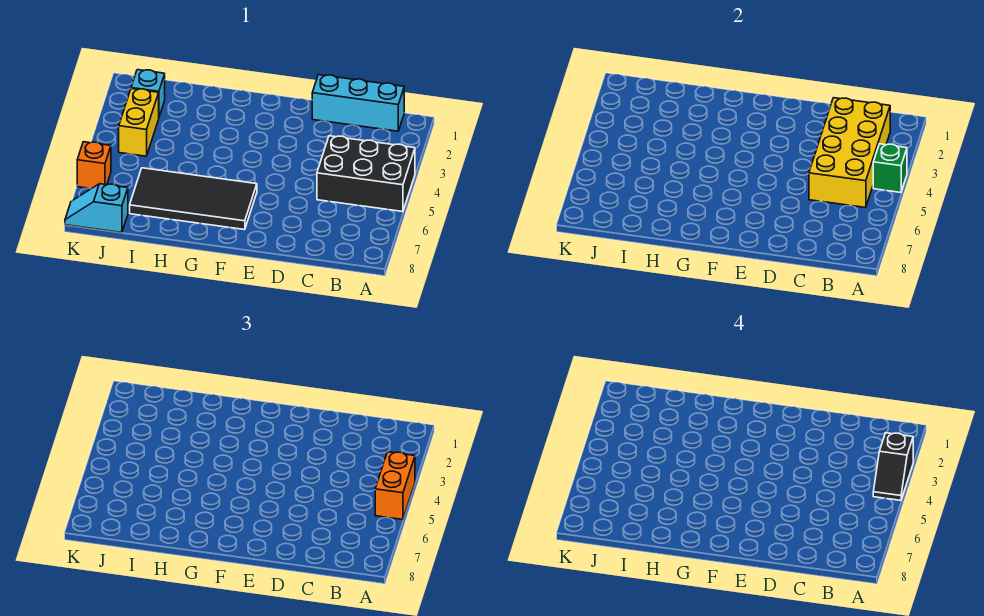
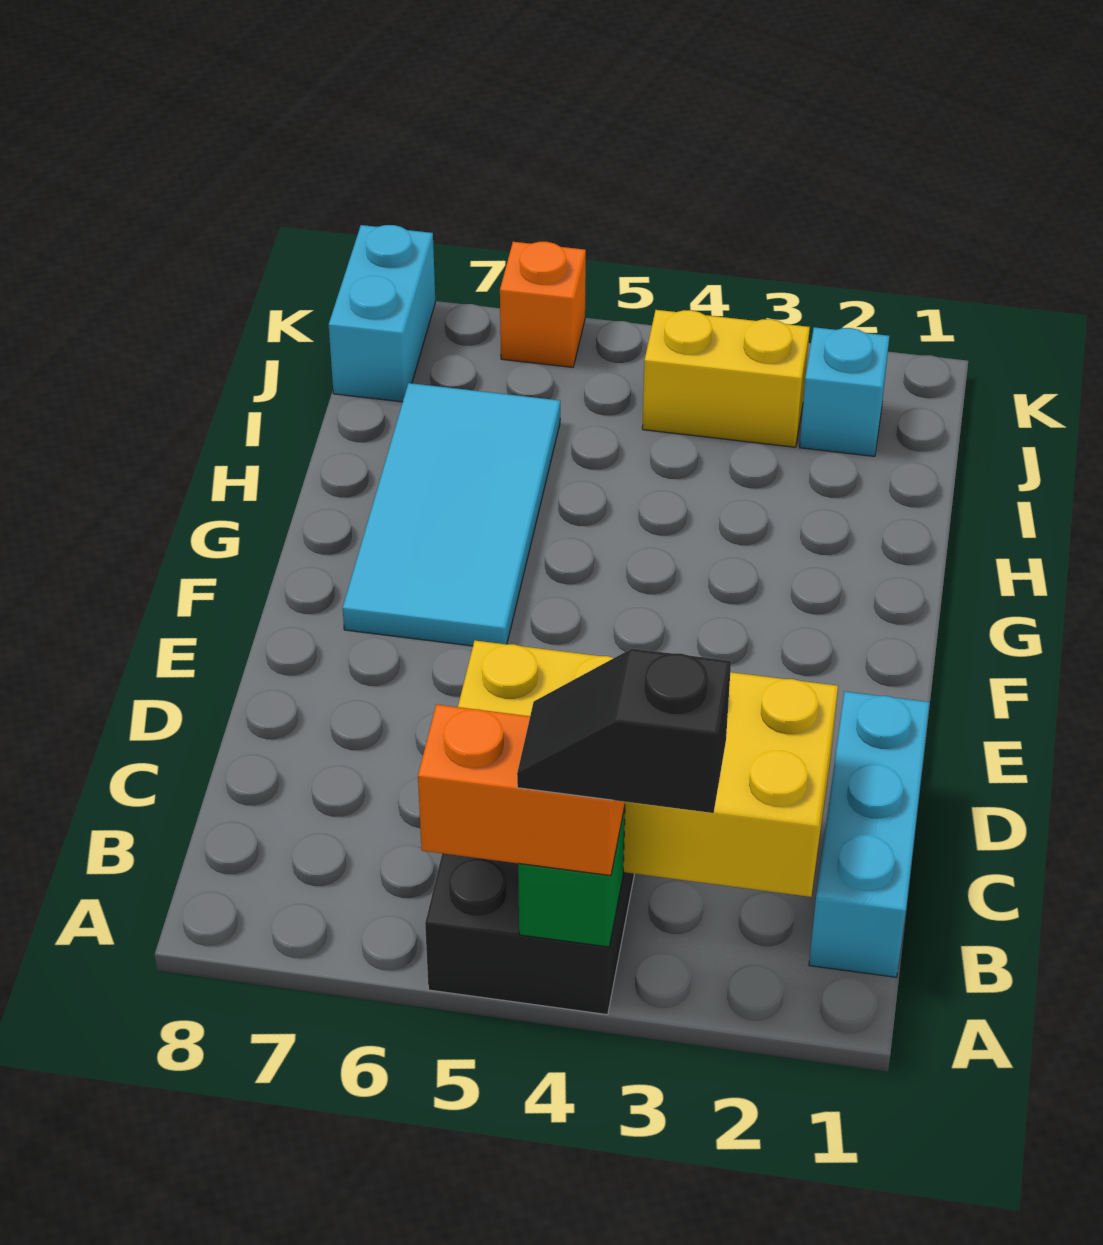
black tile F6:I7 level 1 -> cyan tile F6:I7 level 1
cyan slope J8:K8 level 1 top J -> cyan brick J8:K8 level 1

